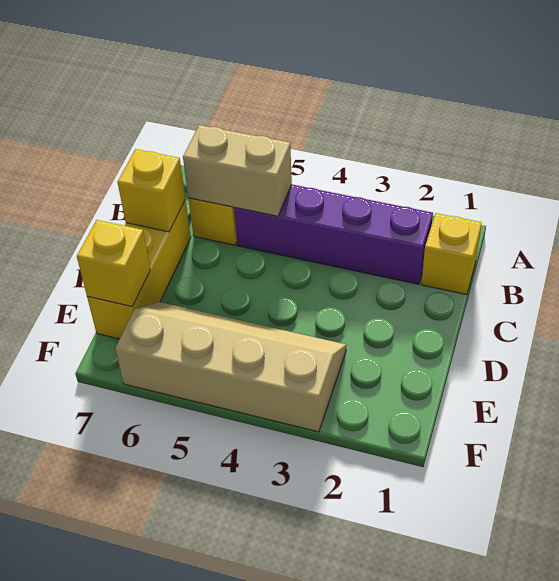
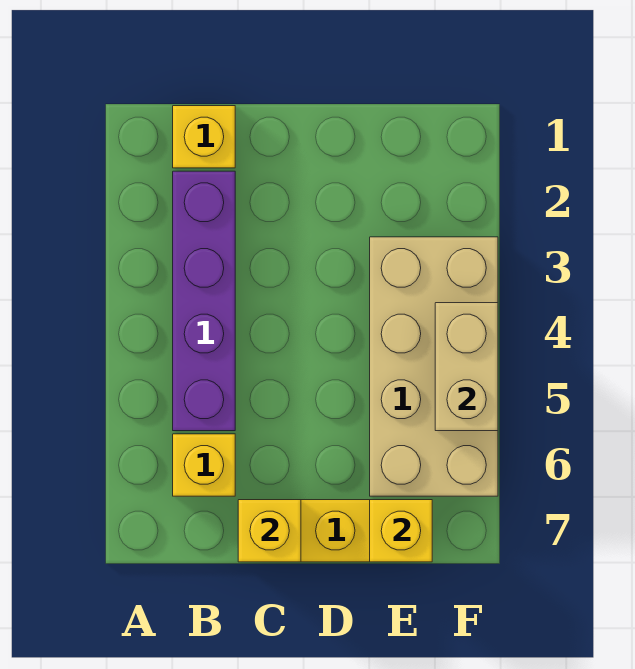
tan brick B5:B6 level 2 -> tan brick F4:F5 level 2
tan slope E3:F6 level 1 top F -> tan brick E3:F6 level 1

